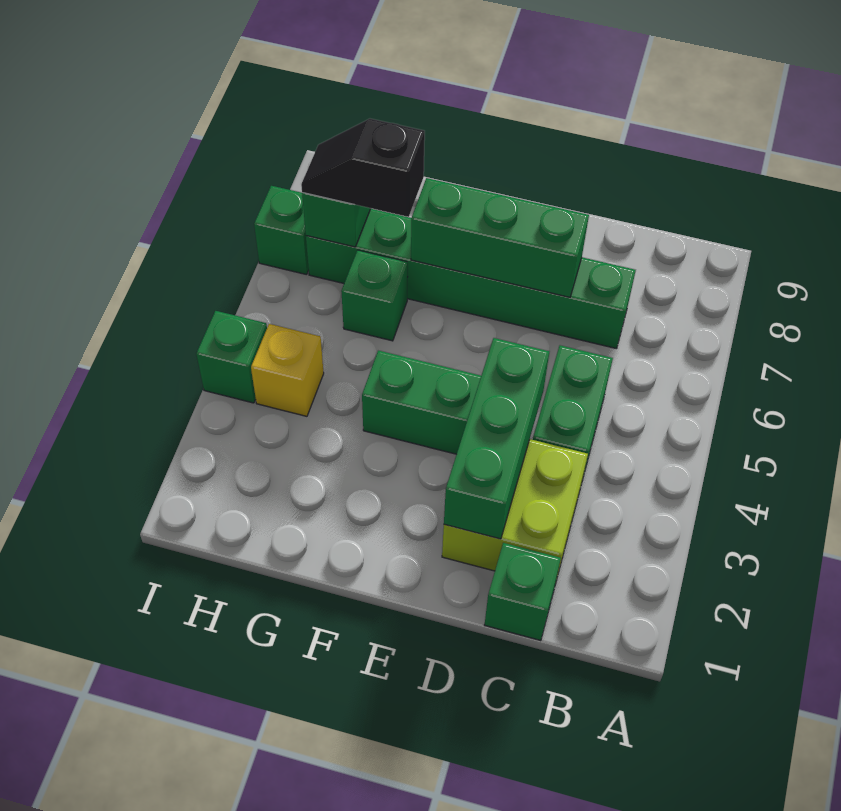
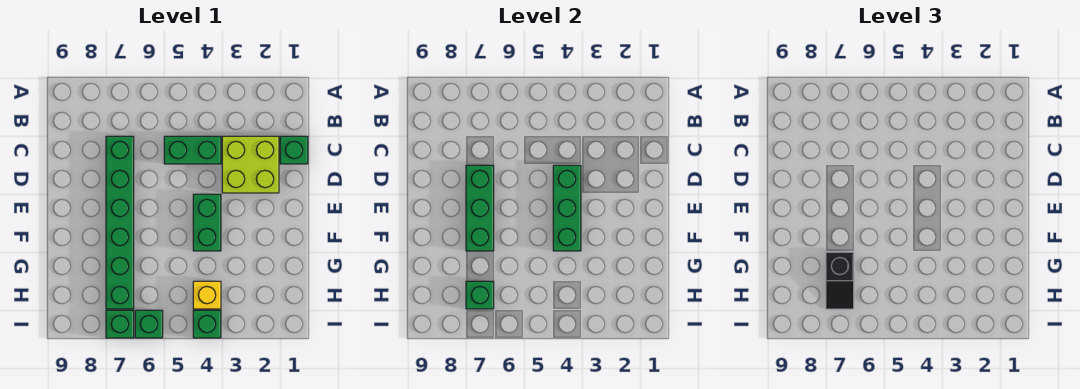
green brick D2:D4 level 2 -> green brick D4:F4 level 2
green brick G6 level 1 -> green brick I6 level 1

